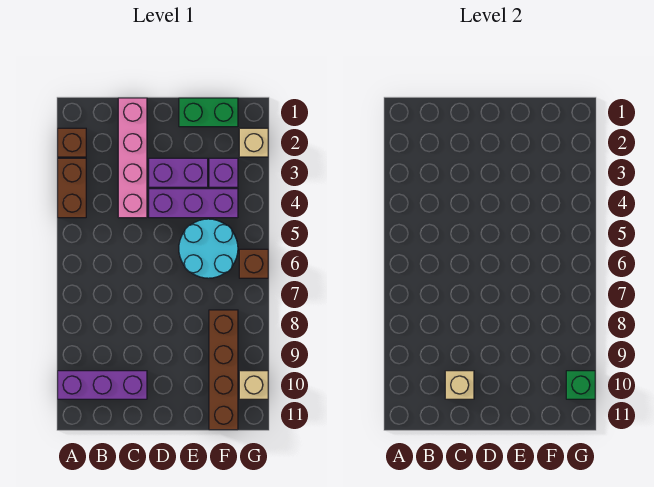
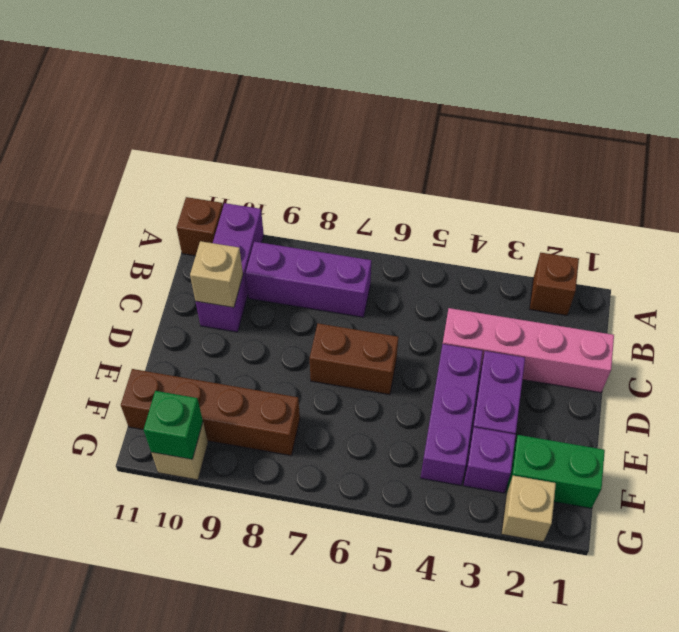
brown brick A3:A4 level 1 -> brown brick D6:D7 level 1
none -> purple brick B7:B9 level 1
green brick E1:F1 level 1 -> green brick F1:F2 level 1
cyan round brick E5:F6 level 1 -> none
brown brick G6 level 1 -> brown brick A11 level 1

